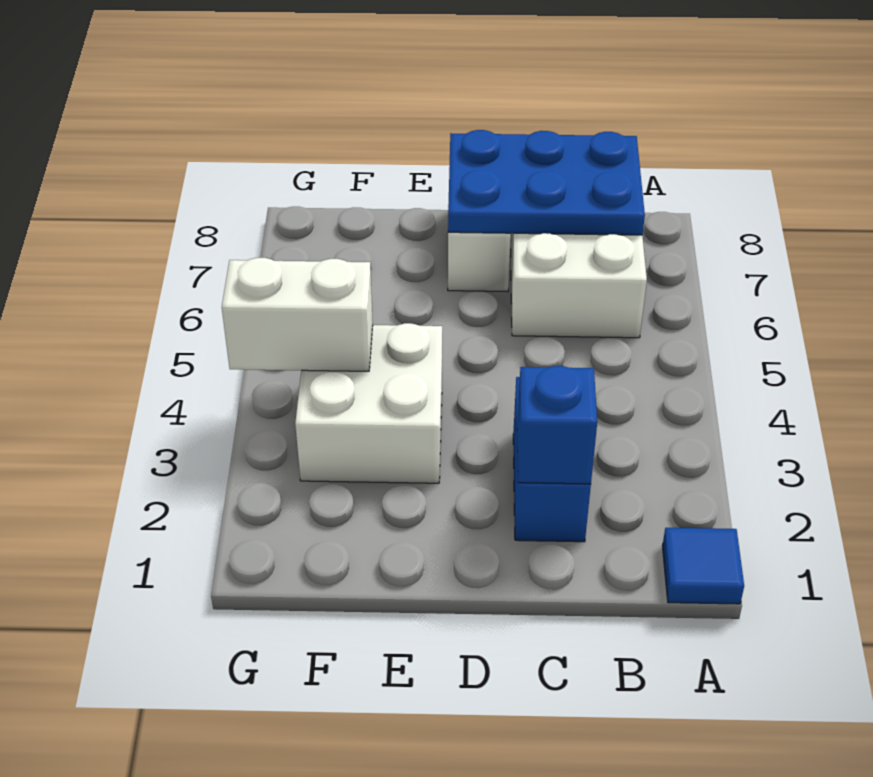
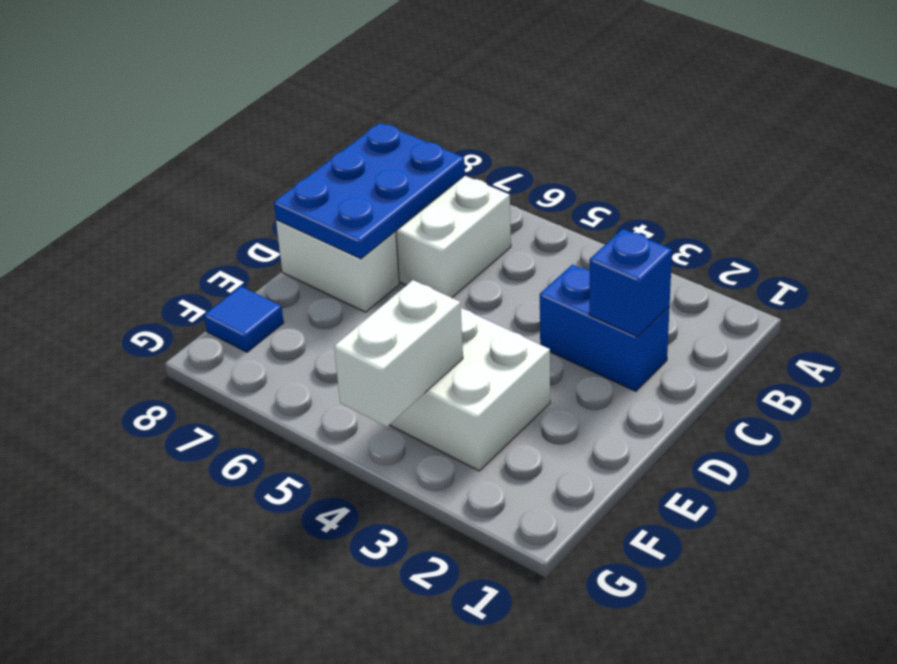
blue tile A1 level 1 -> blue tile F8 level 1

